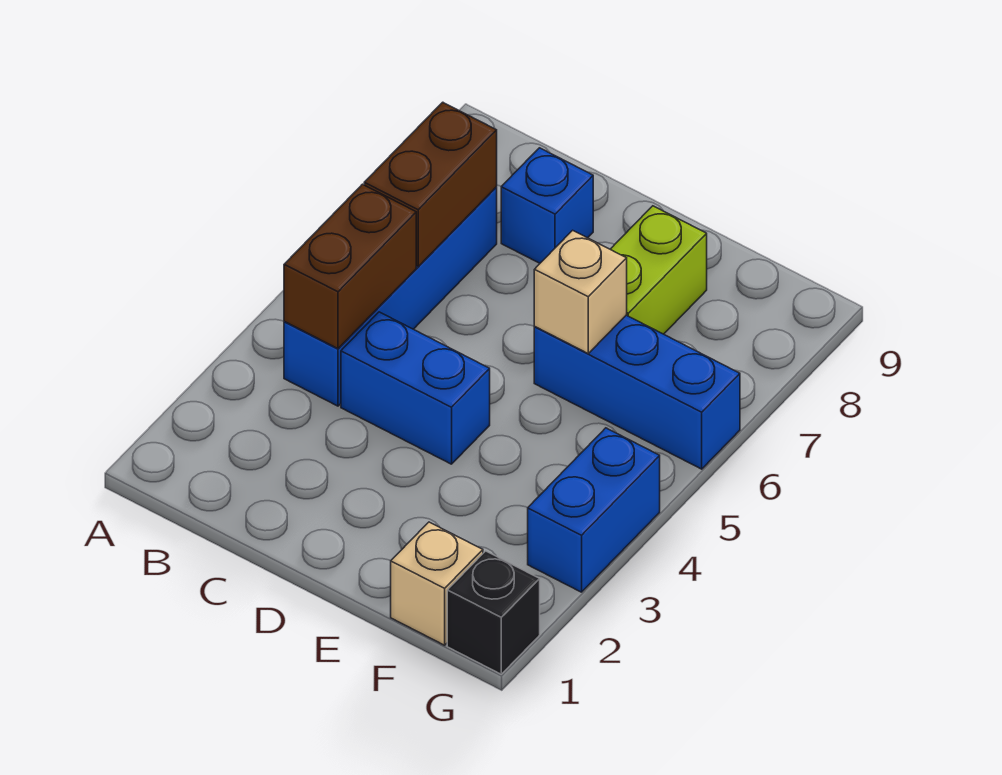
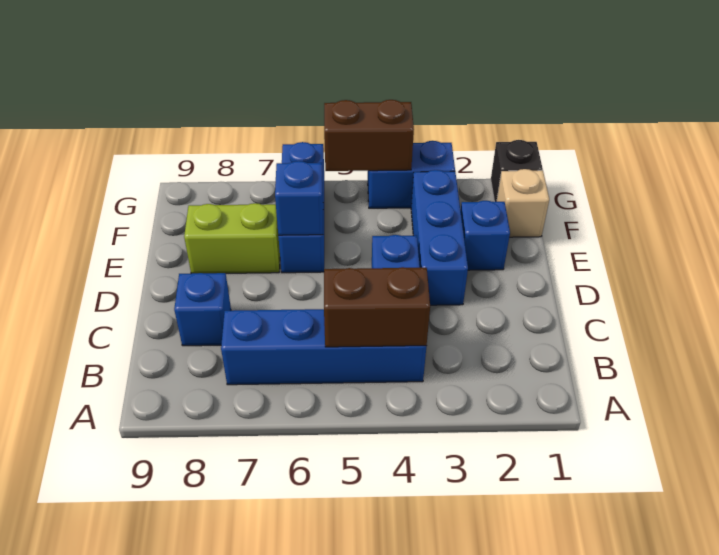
brown brick B6:B7 level 2 -> brown brick G4:G5 level 2
none -> blue brick D3:F3 level 1
none -> blue brick E2 level 1
tan brick E6 level 2 -> blue brick E6 level 2

